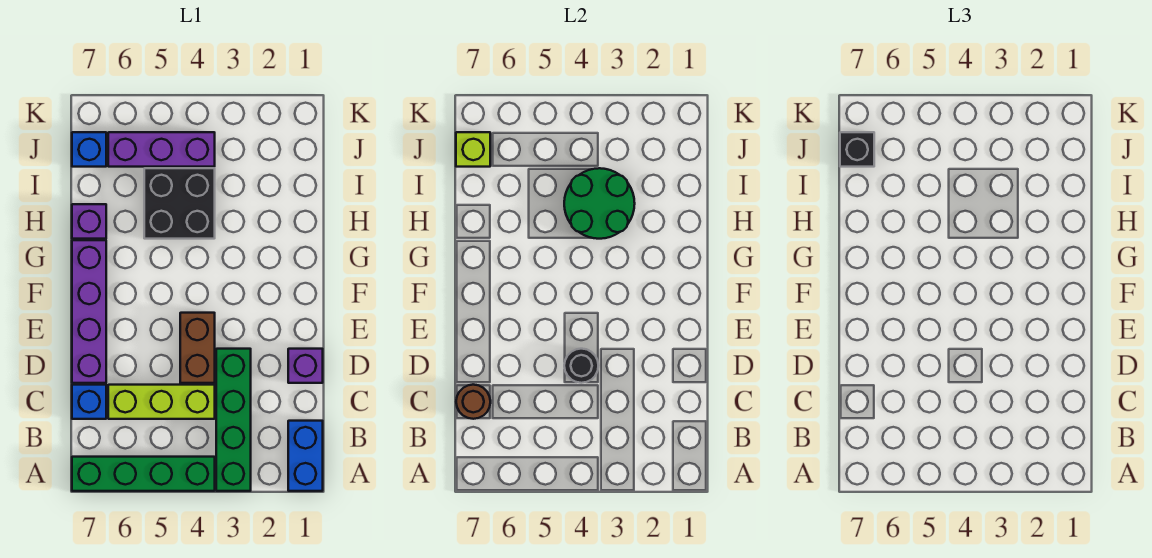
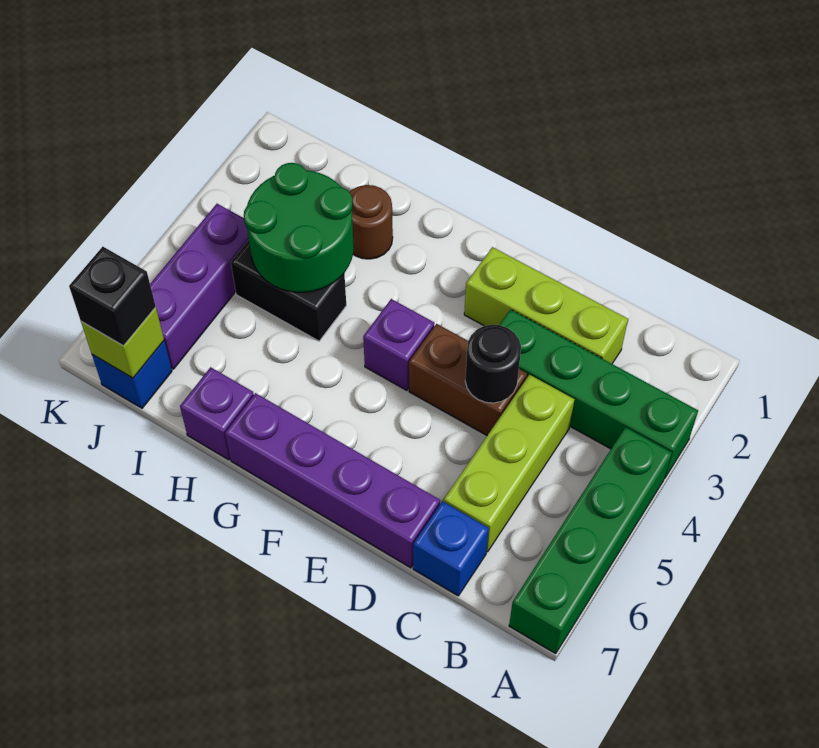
blue brick A1:B1 level 1 -> none
none -> lime brick C2:E2 level 1
brown round brick C7 level 2 -> brown round brick H2 level 1
purple brick D1 level 1 -> purple brick F4 level 1
black brick H4:I5 level 1 -> black brick H4:I4 level 1

